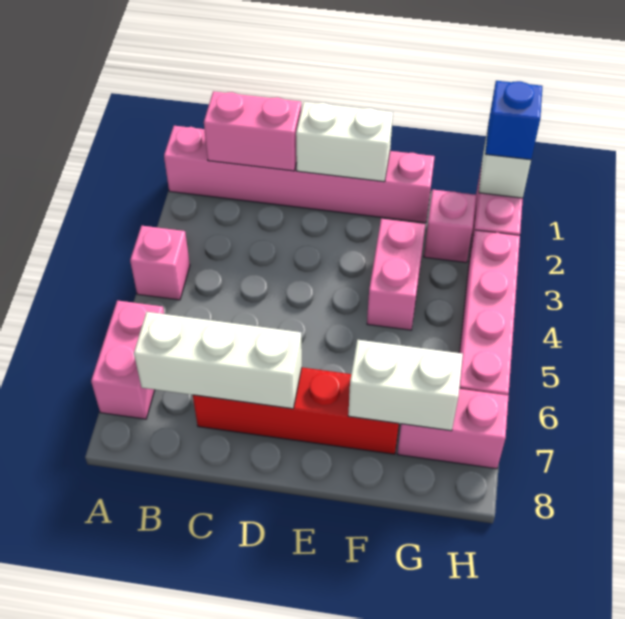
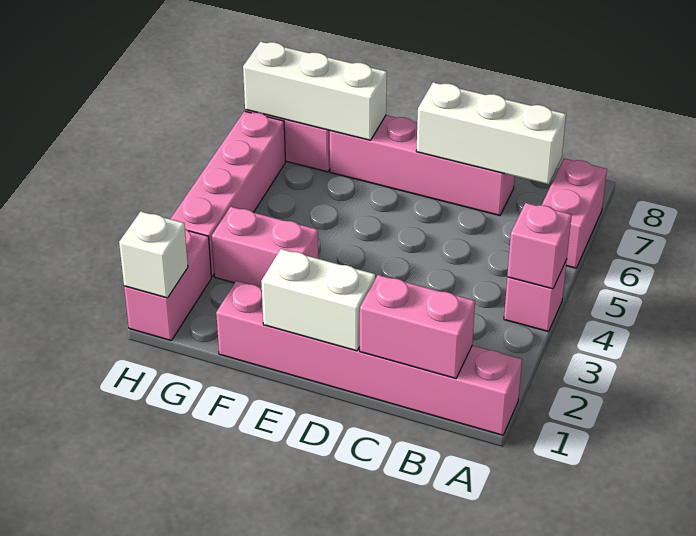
red brick C7:F7 level 1 -> pink brick C7:F7 level 1
pink brick F3:F4 level 1 -> pink brick F3:G3 level 1
white brick F7:G7 level 2 -> white brick F7:H7 level 2
pink brick G2 level 1 -> pink brick A4 level 2
blue brick H1 level 3 -> none

